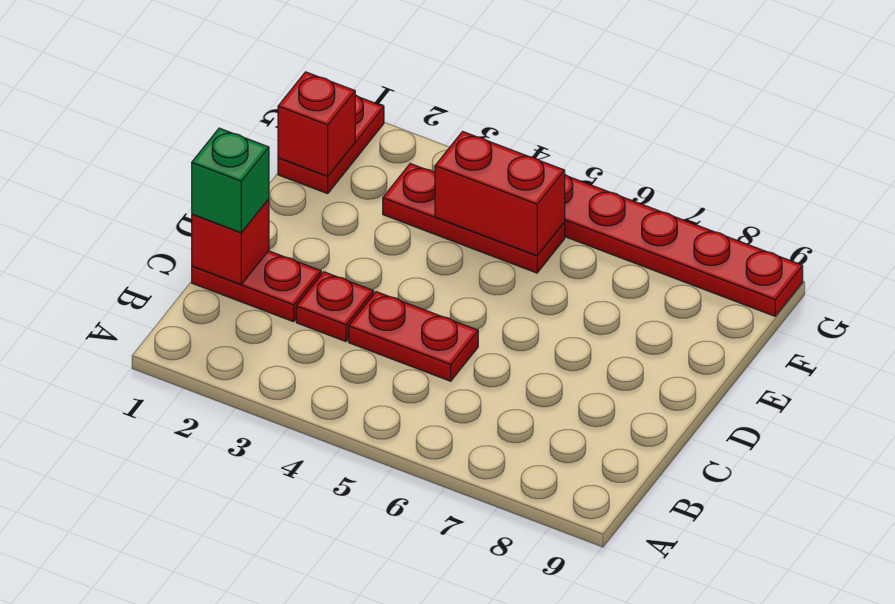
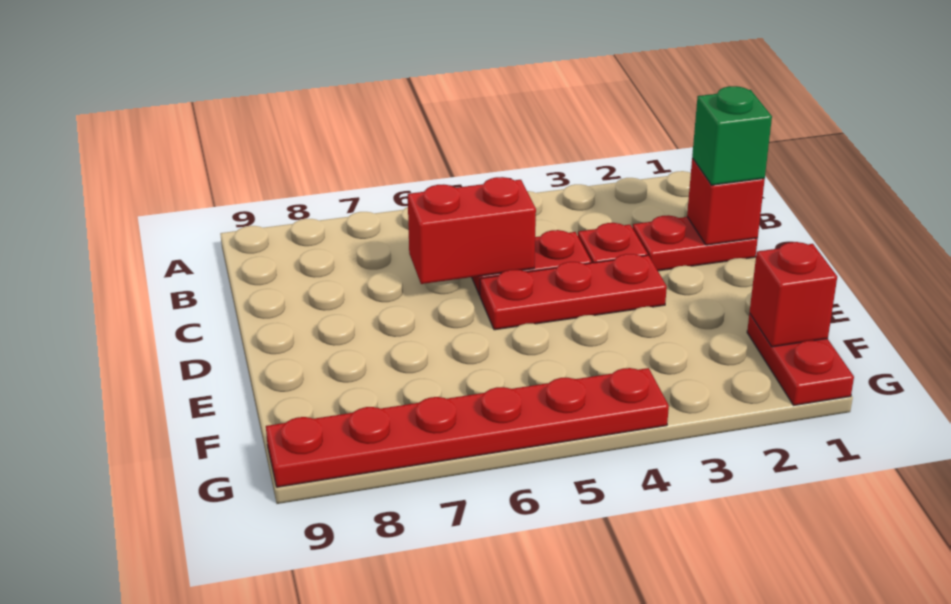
red plate F3:F5 level 1 -> red plate D3:D5 level 1
red brick F4:F5 level 2 -> red brick C5:C6 level 2

